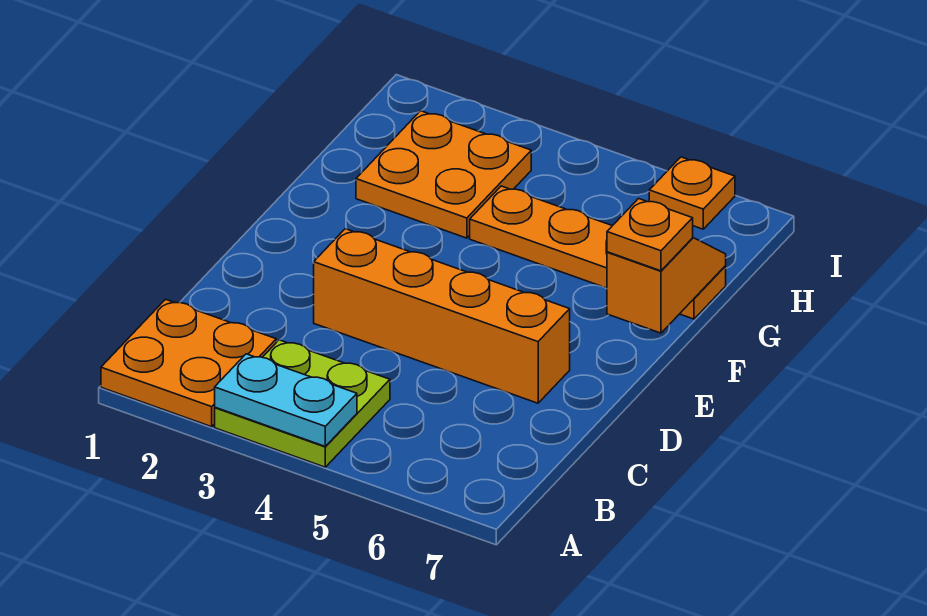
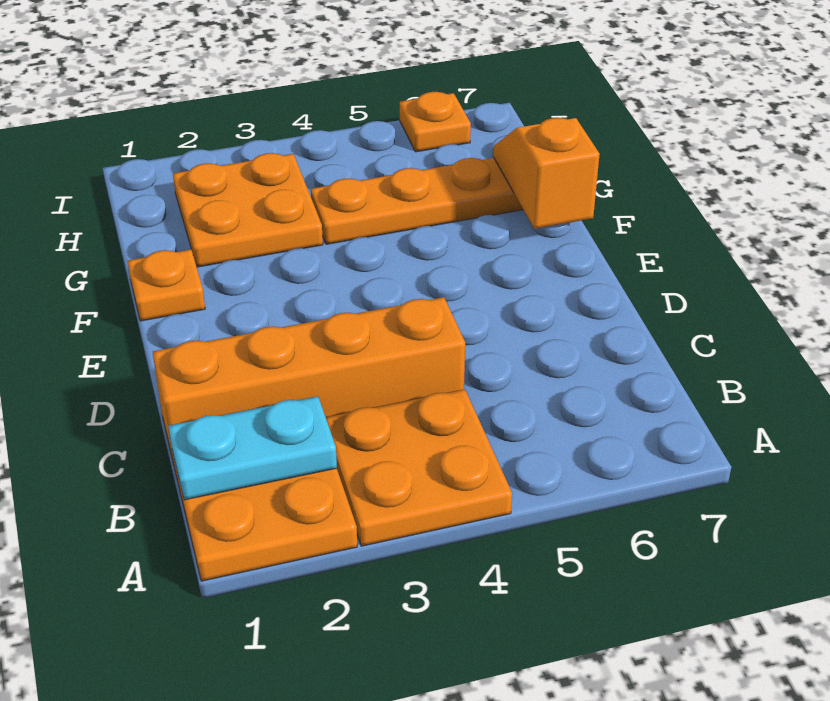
lime plate A3:B4 level 1 -> orange plate A3:B4 level 1
cyan plate A3:A4 level 2 -> cyan plate B1:B2 level 2
orange brick D3:D6 level 1 -> orange brick C1:C4 level 1
orange plate F7 level 3 -> orange plate F1 level 1

